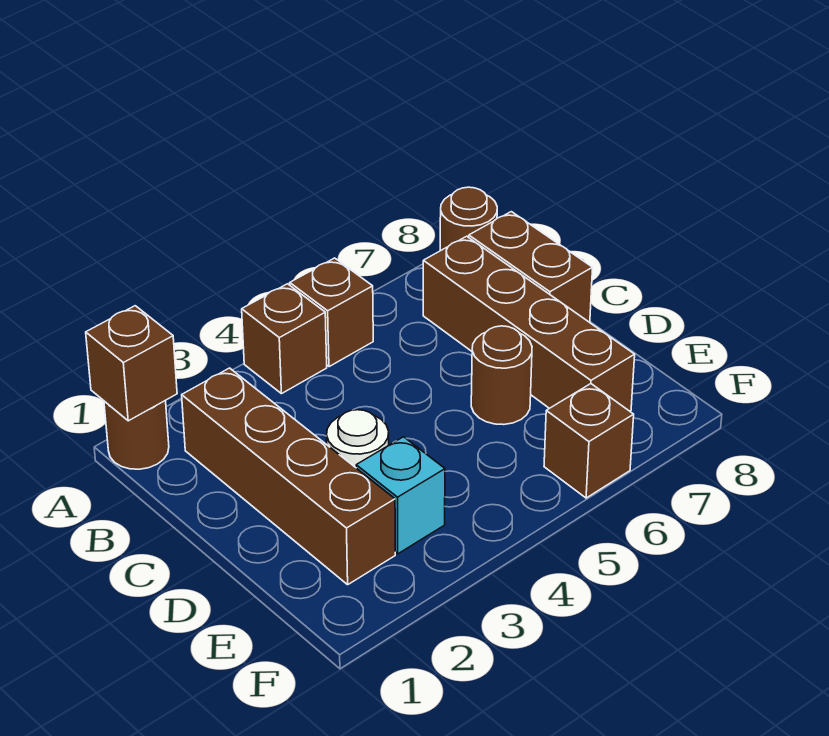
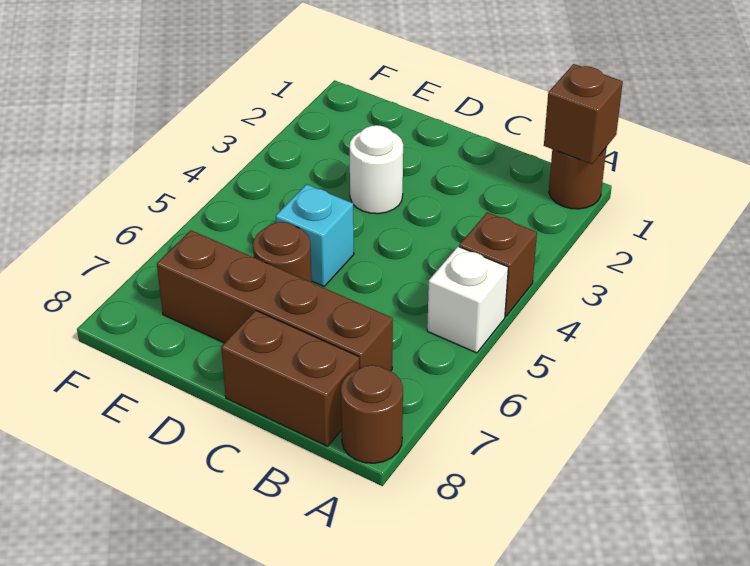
brown brick A5 level 1 -> white brick A5 level 1
brown brick B2:E2 level 1 -> none
cyan brick E3 level 1 -> cyan brick D5 level 1
brown brick F6 level 1 -> none

